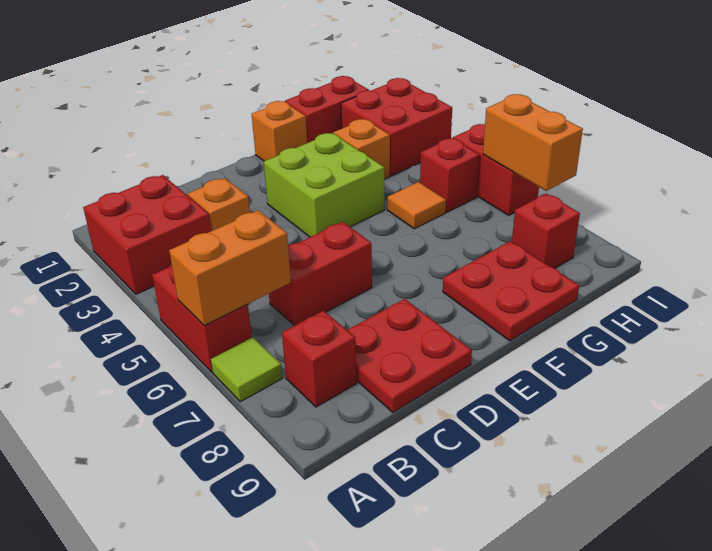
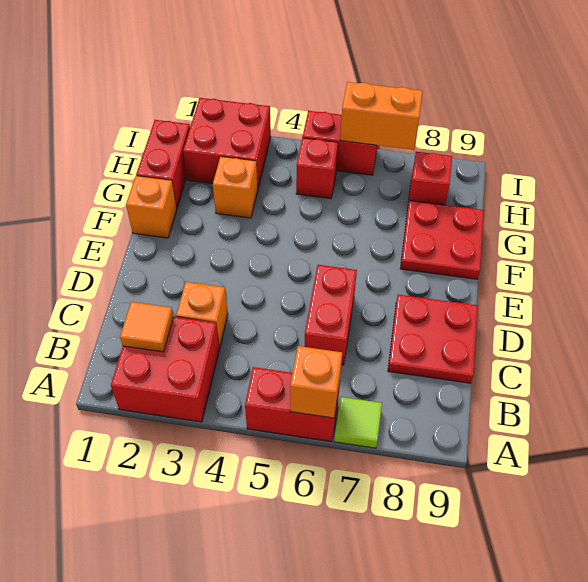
orange brick A6:B6 level 2 -> orange brick A6 level 2
red brick B8 level 1 -> none
lime brick E3:F4 level 1 -> none
orange tile G5 level 1 -> orange tile B2 level 2

